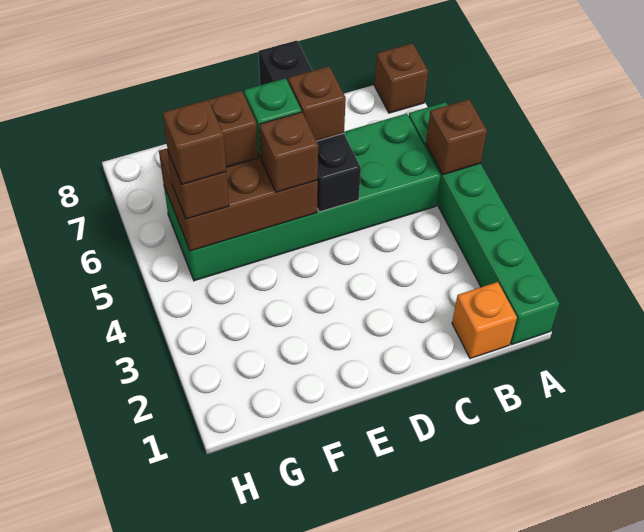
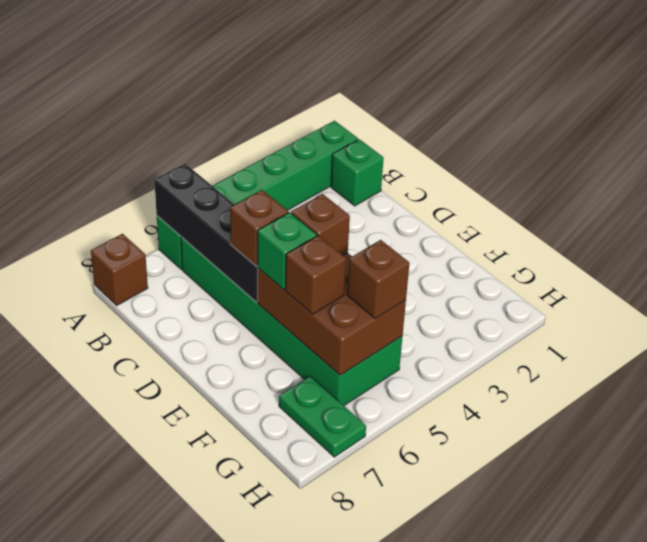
brown brick A5 level 2 -> none
orange brick B1 level 1 -> green brick B1 level 1
black brick D5:D8 level 2 -> black brick A6:D6 level 2
brown brick G5 level 4 -> none
none -> green plate G7:H7 level 1

